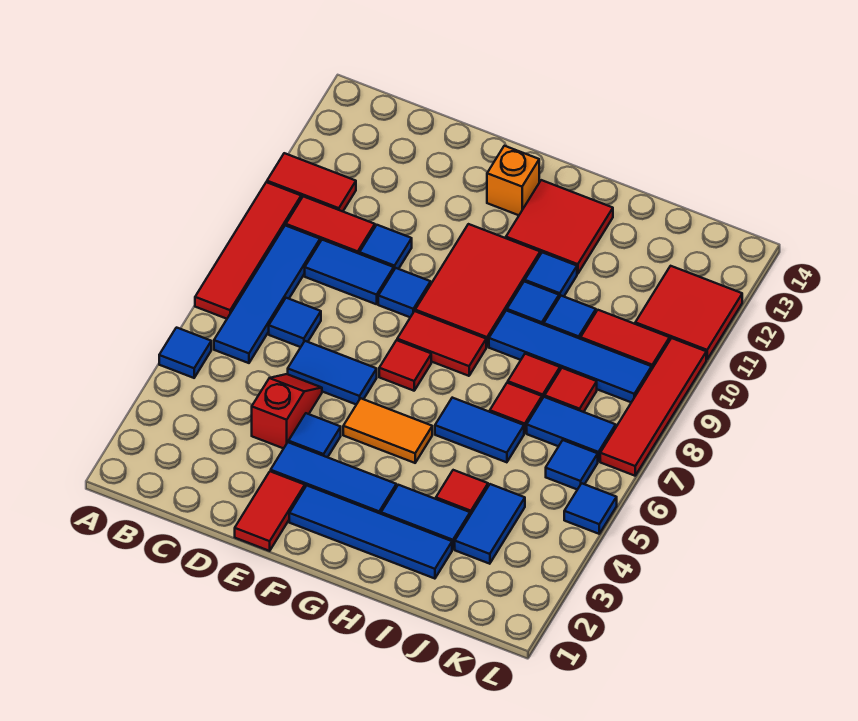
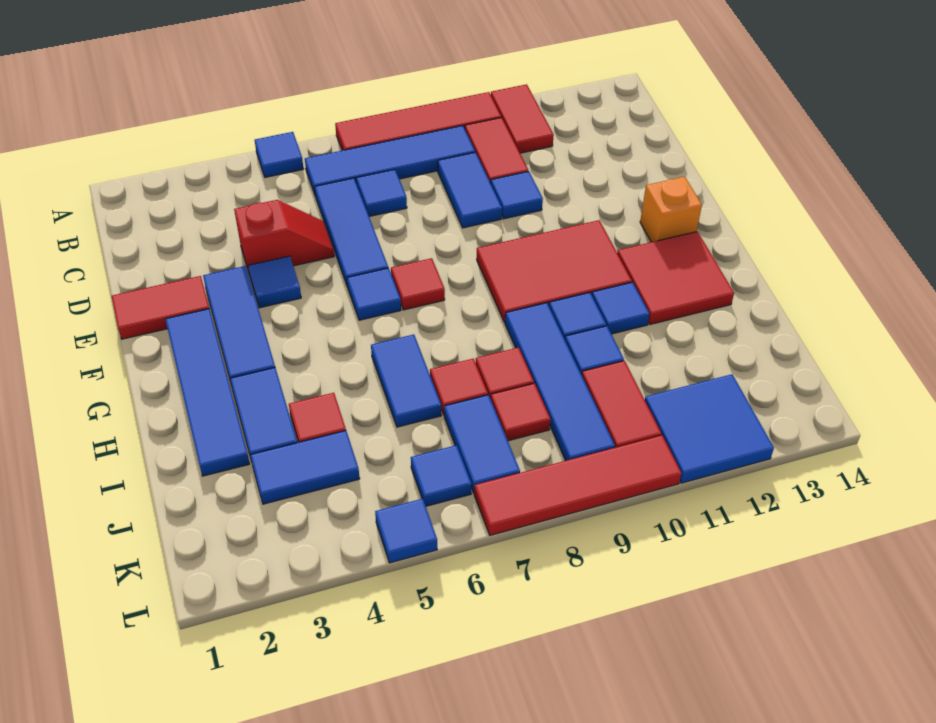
blue tile D6:E6 level 1 -> blue tile C6:E6 level 1
blue tile E9 level 1 -> blue tile F6 level 1
orange tile F5:G5 level 1 -> none
red tile F8:G8 level 1 -> none
red tile K11:L12 level 1 -> blue tile K11:L12 level 1

